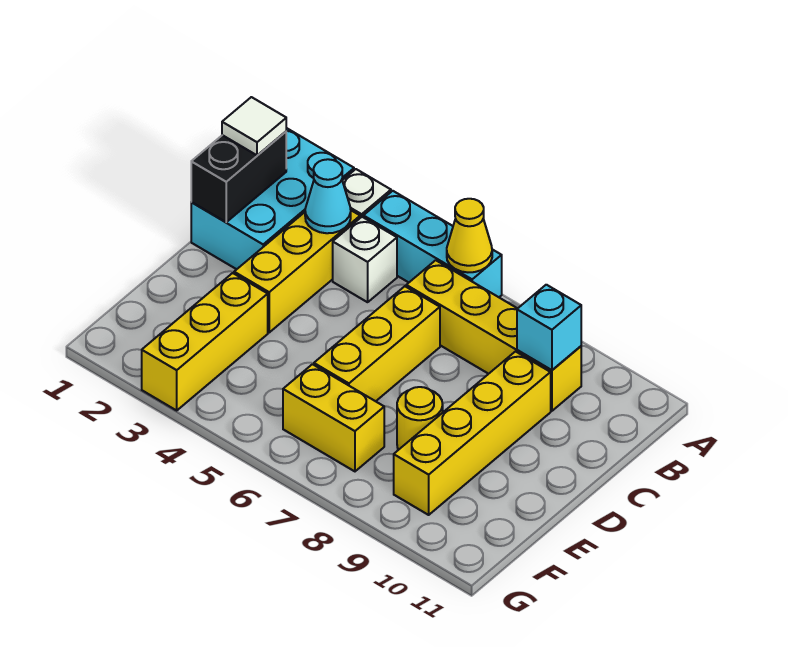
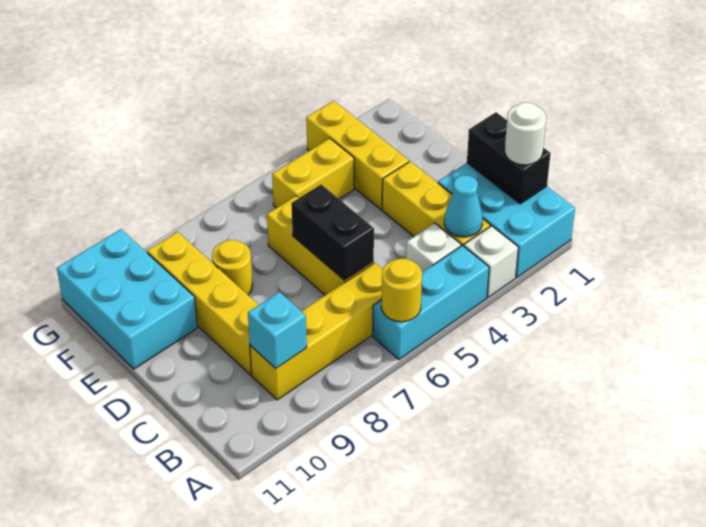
yellow cone A6 level 2 -> yellow round brick A6 level 2
white tile B1 level 3 -> white round brick B1 level 3
none -> black brick C6:D6 level 2
none -> cyan brick E10:G11 level 1
yellow brick F6:F7 level 1 -> yellow brick F4:F5 level 1

